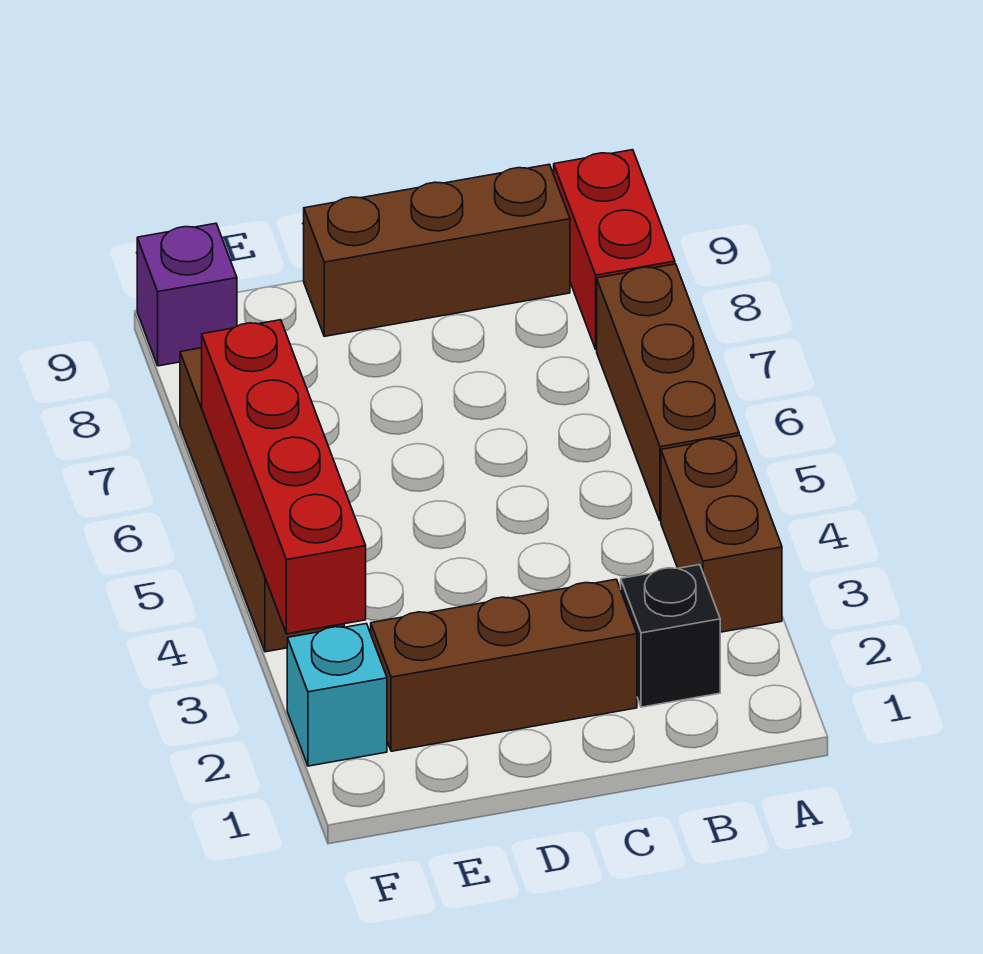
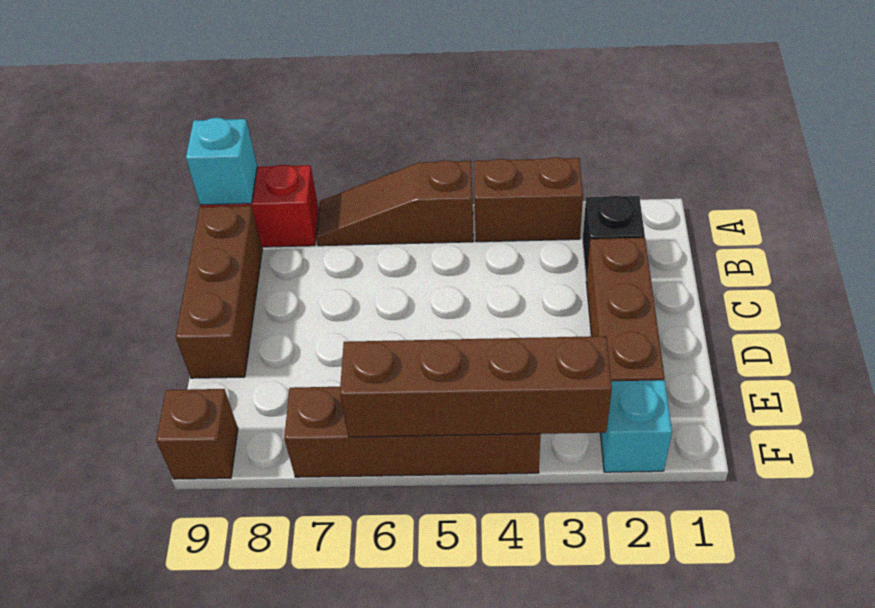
brown brick A5:A7 level 1 -> brown slope A5:A7 level 1 top 5
none -> cyan brick A9 level 2
red brick F3:F6 level 2 -> brown brick F3:F6 level 2
purple brick F9 level 1 -> brown brick F9 level 1

